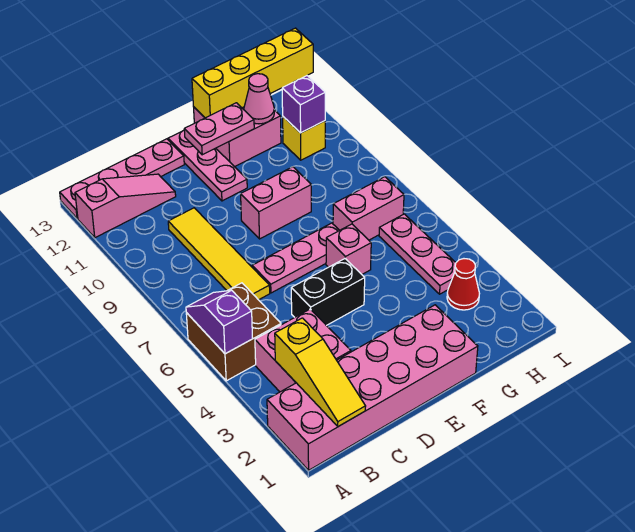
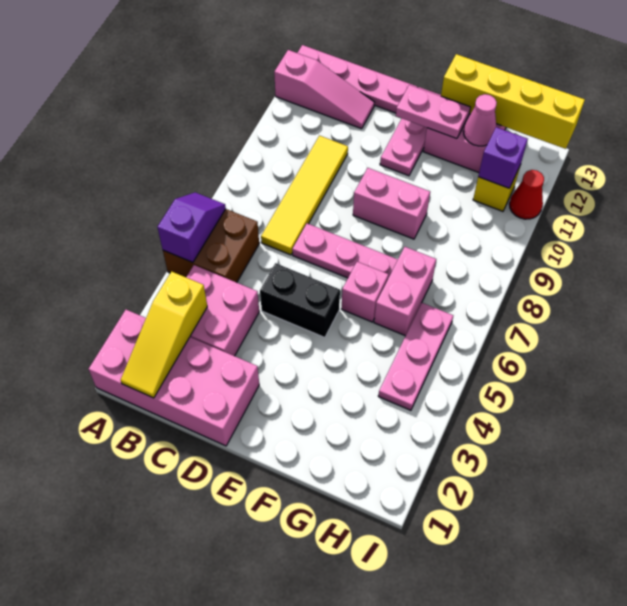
pink brick A1:F2 level 1 -> pink brick A1:D2 level 1
pink brick G7:H7 level 1 -> pink brick G6:G7 level 1
red cone H3 level 1 -> red cone I11 level 1

